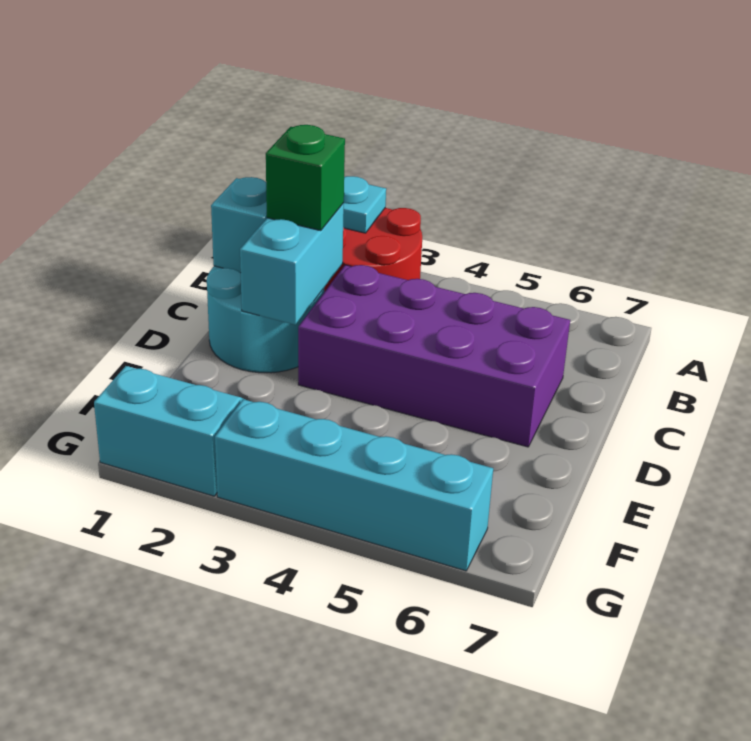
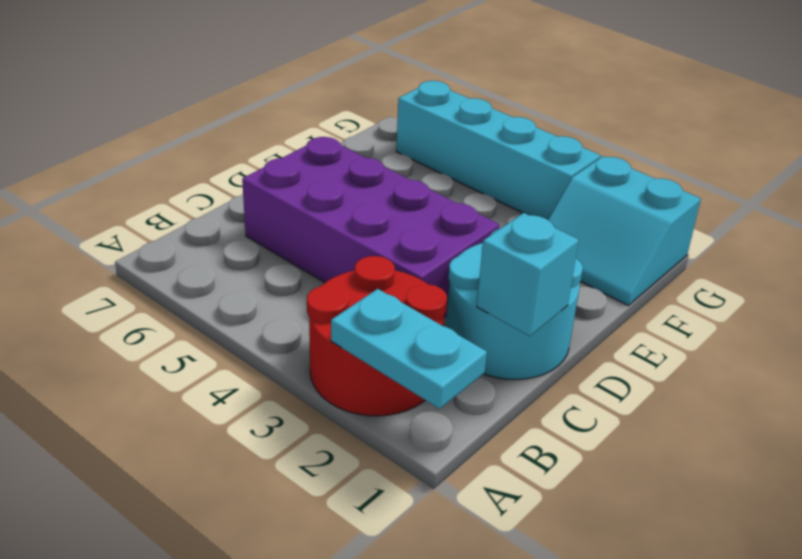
cyan brick C2:D2 level 2 -> none
green brick C2 level 3 -> none

